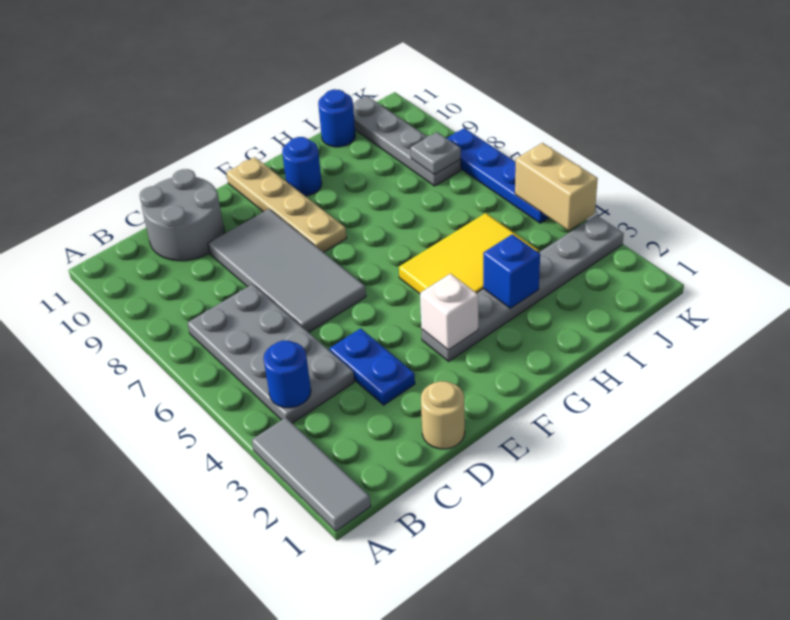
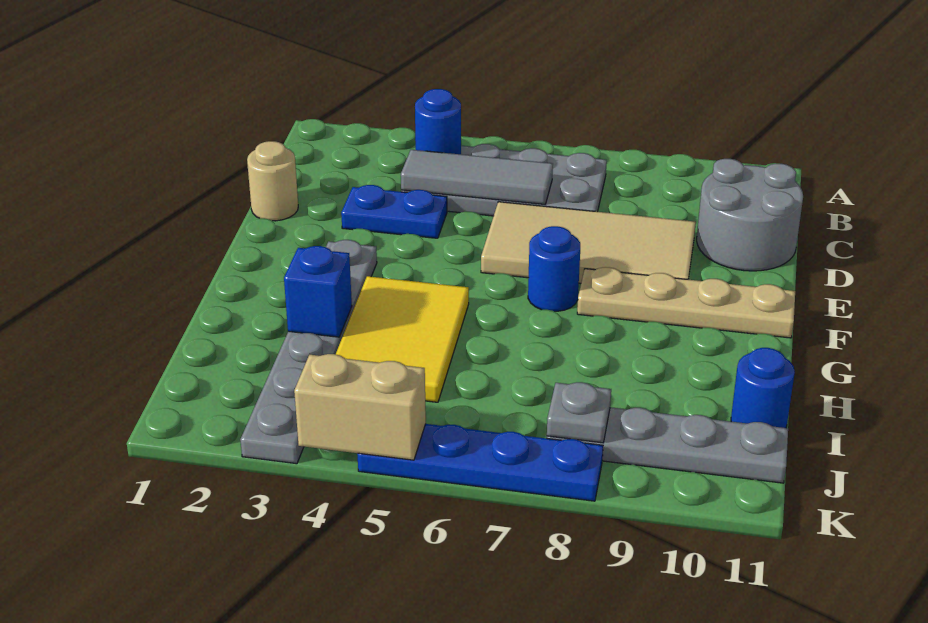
grey tile A1:A3 level 1 -> grey tile C4:C6 level 2
grey tile D6:E9 level 1 -> tan tile D6:E9 level 1
white brick F3 level 2 -> none
blue round brick G10 level 1 -> blue round brick F7 level 1

